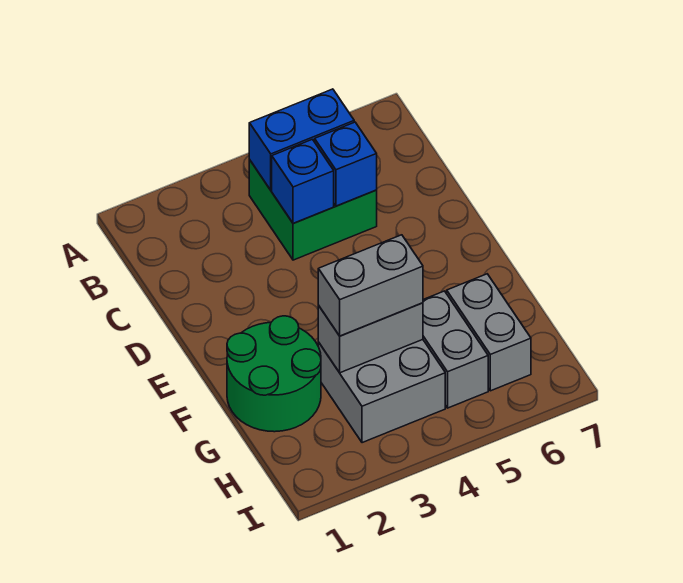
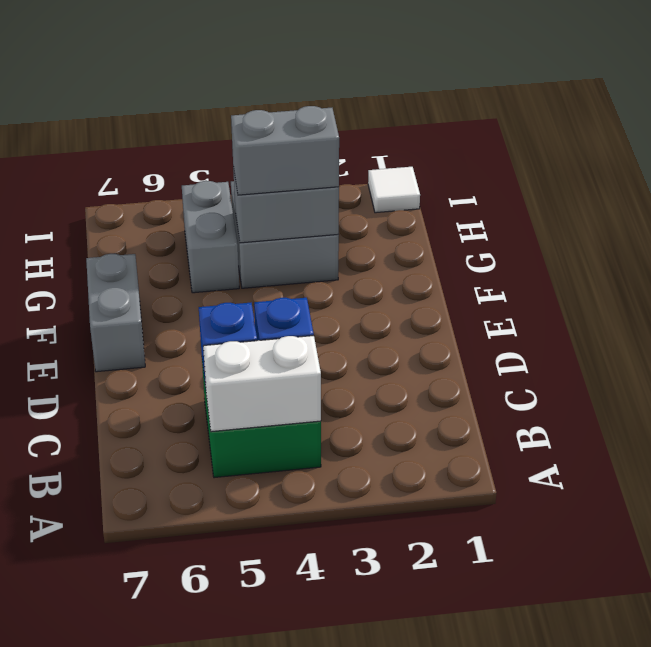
blue brick B4:B5 level 2 -> white brick B4:B5 level 2
green round brick F1:G2 level 1 -> none
grey brick G6:H6 level 1 -> grey brick E7:F7 level 1
none -> white tile I1 level 1

